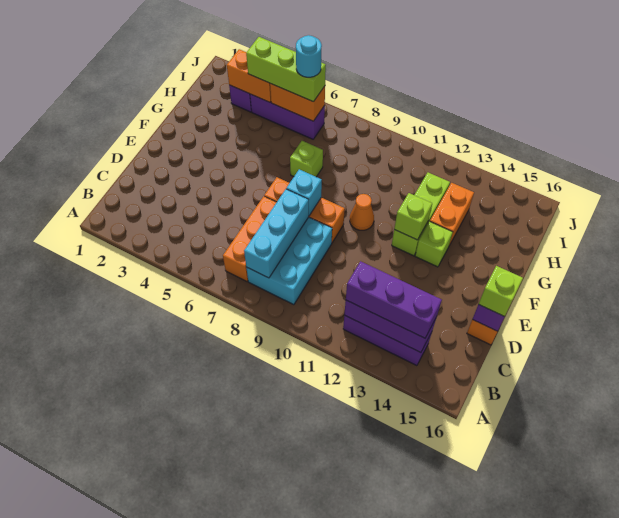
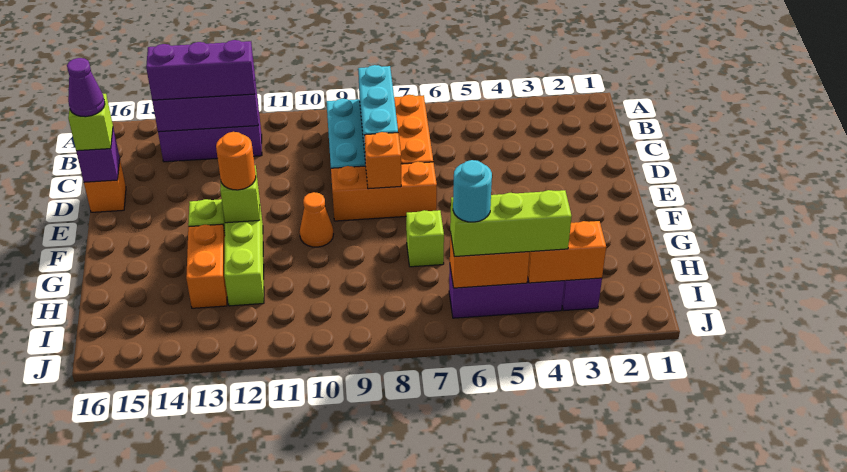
none -> purple cone D16 level 4
cyan brick E8 level 2 -> orange brick E8 level 2
none -> orange round brick F12 level 3

